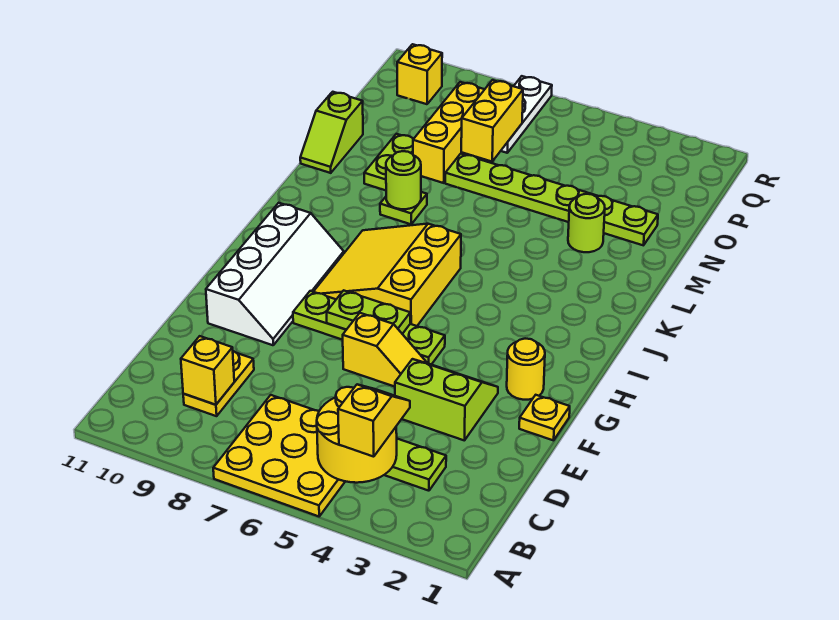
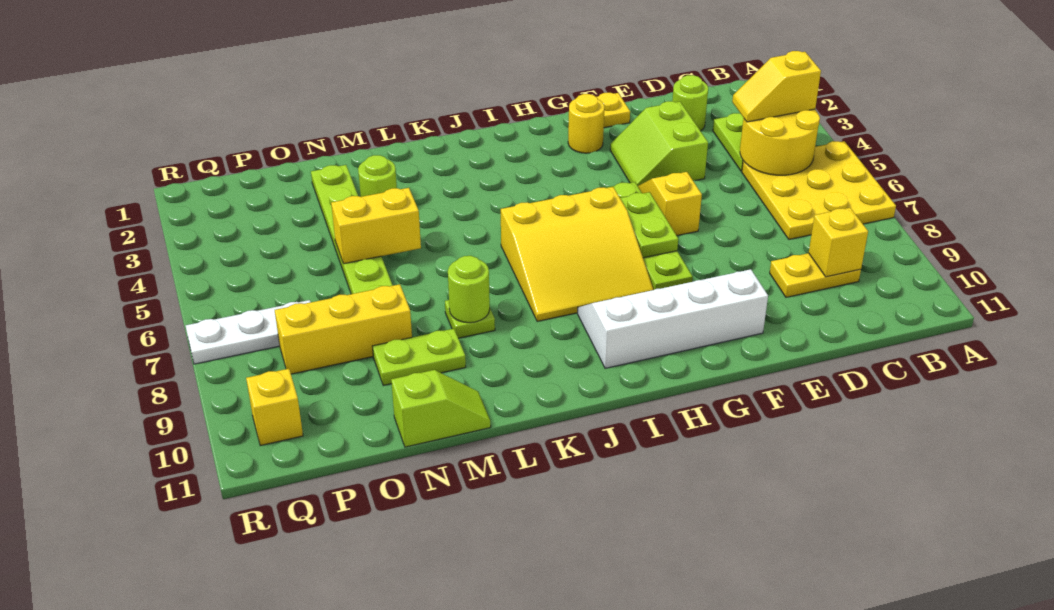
none -> lime round brick D2 level 1
yellow brick O7:P7 level 2 -> yellow brick M5:N5 level 2

